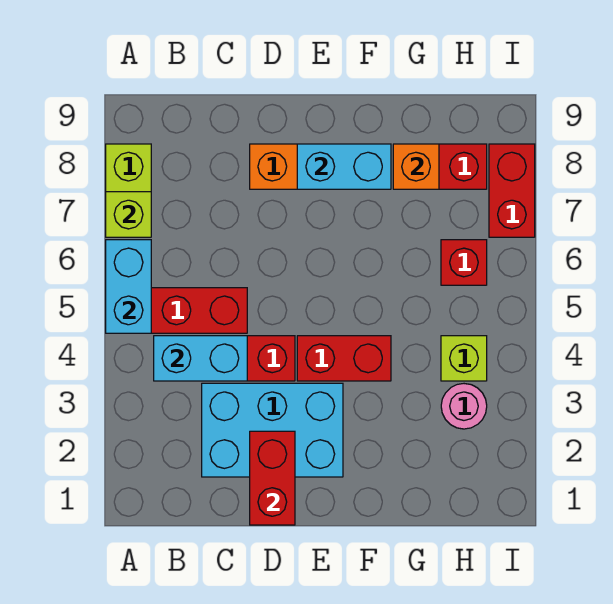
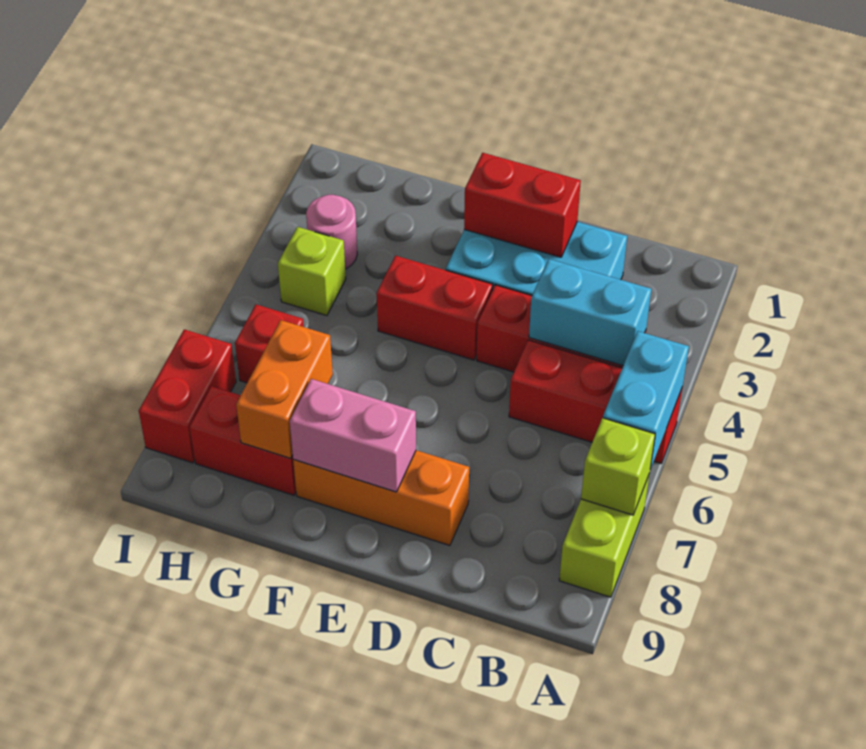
red brick D1:D2 level 2 -> red brick D2:E2 level 2
cyan brick E8:F8 level 2 -> pink brick E8:F8 level 2
orange brick G8 level 2 -> orange brick G7:G8 level 2

